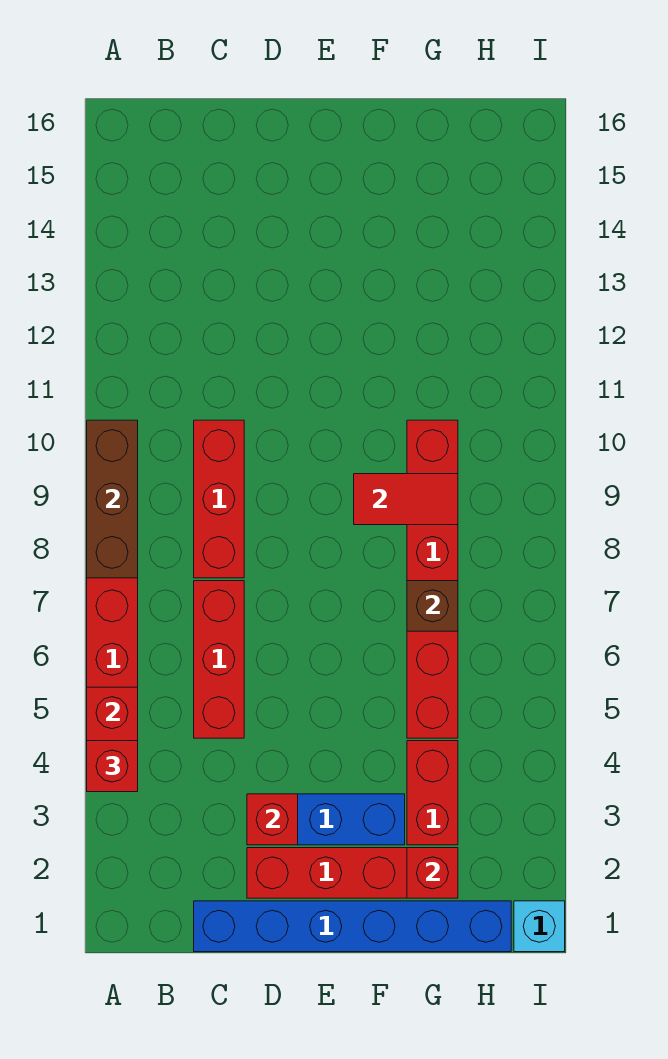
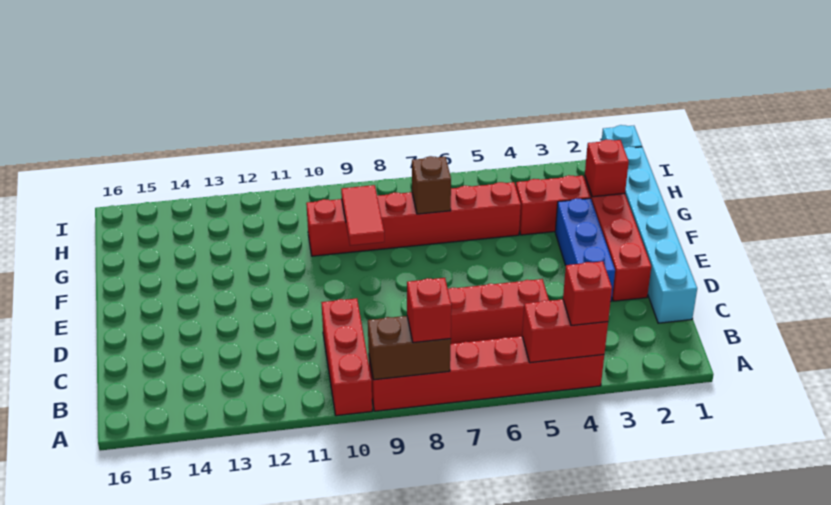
brown brick A8:A10 level 2 -> brown brick A8:A9 level 2
blue brick C1:H1 level 1 -> cyan brick C1:H1 level 1
red brick C8:C10 level 1 -> red brick A10:C10 level 1
red brick D3 level 2 -> red brick A8 level 3

